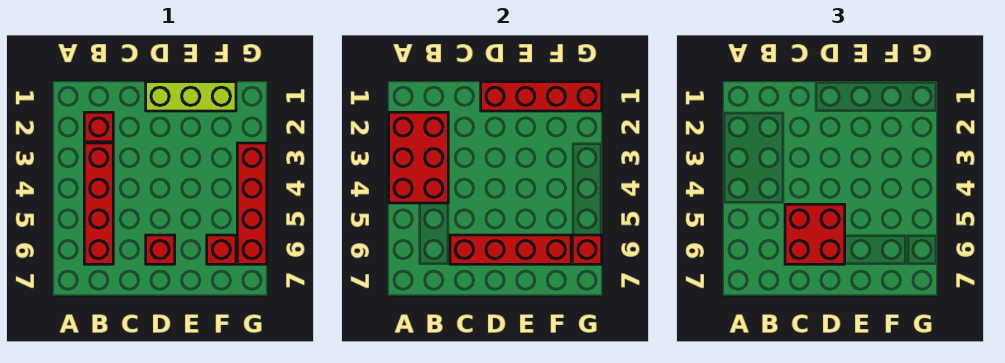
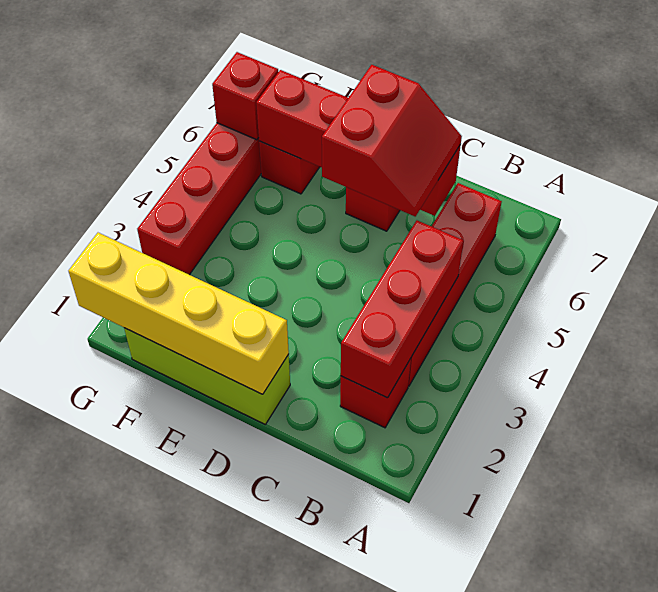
red brick A2:B4 level 2 -> red brick B2:B4 level 2
red brick C5:D6 level 3 -> red slope C5:D6 level 3 top D
red brick D1:G1 level 2 -> yellow brick D1:G1 level 2

